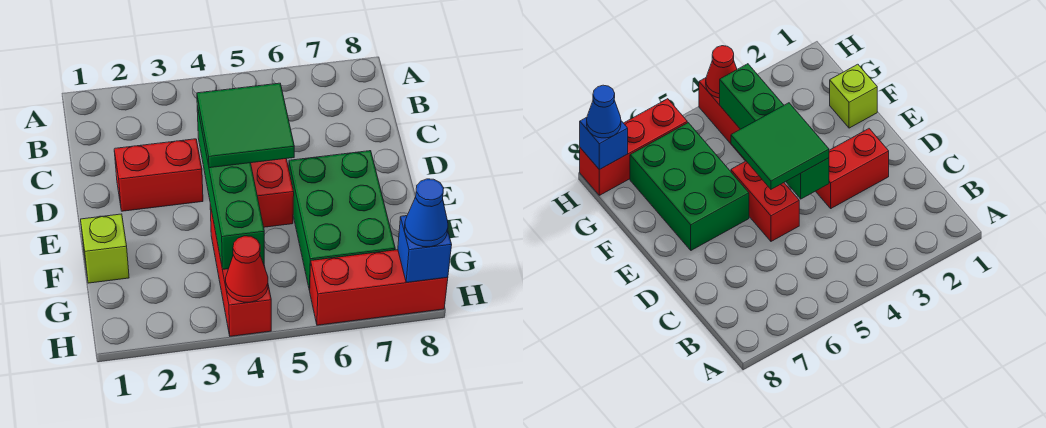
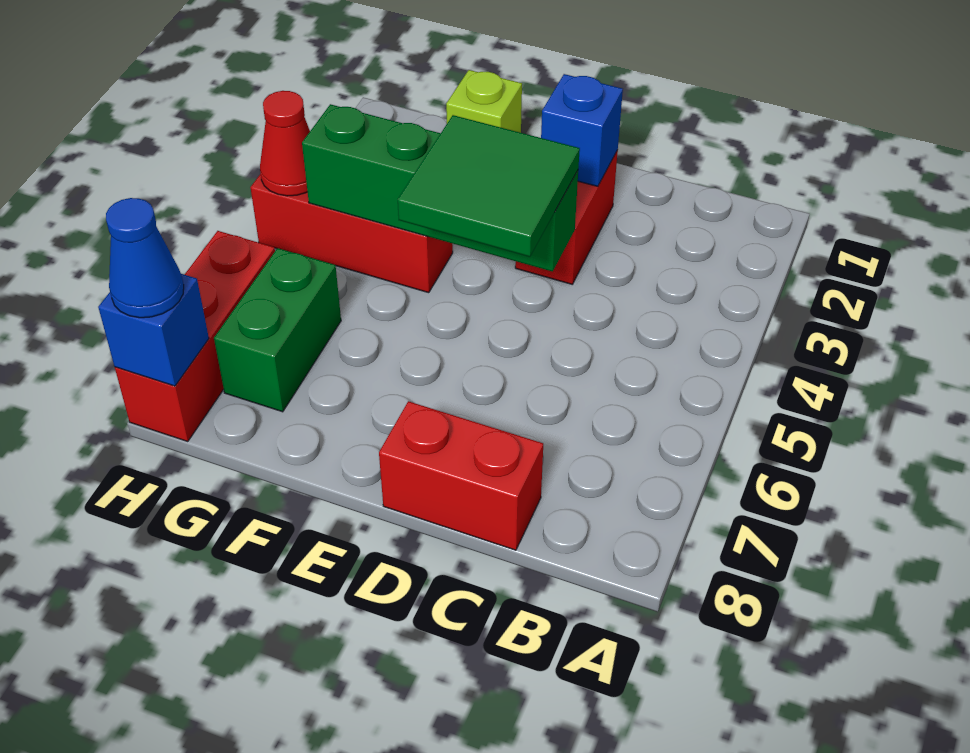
none -> blue brick D2 level 2
red brick D5:E5 level 1 -> red brick C8:D8 level 1
green brick E6:G7 level 1 -> green brick G6:G7 level 1

